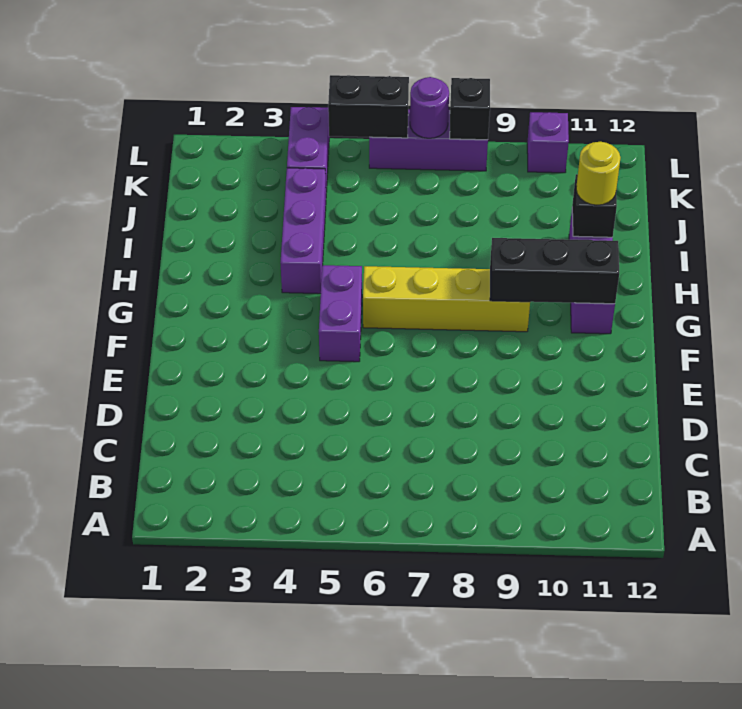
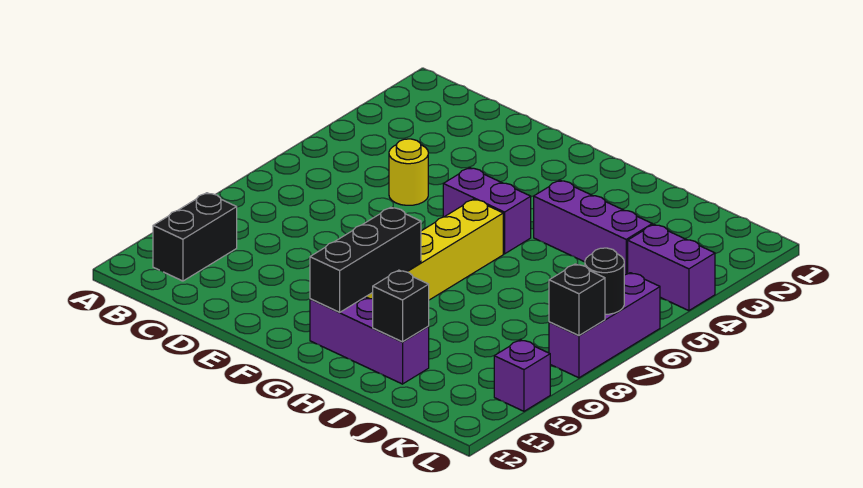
yellow round brick I11 level 3 -> yellow round brick D5 level 1
black brick L5:L6 level 2 -> black brick B10:B11 level 1
purple round brick L7 level 2 -> black round brick L7 level 2

